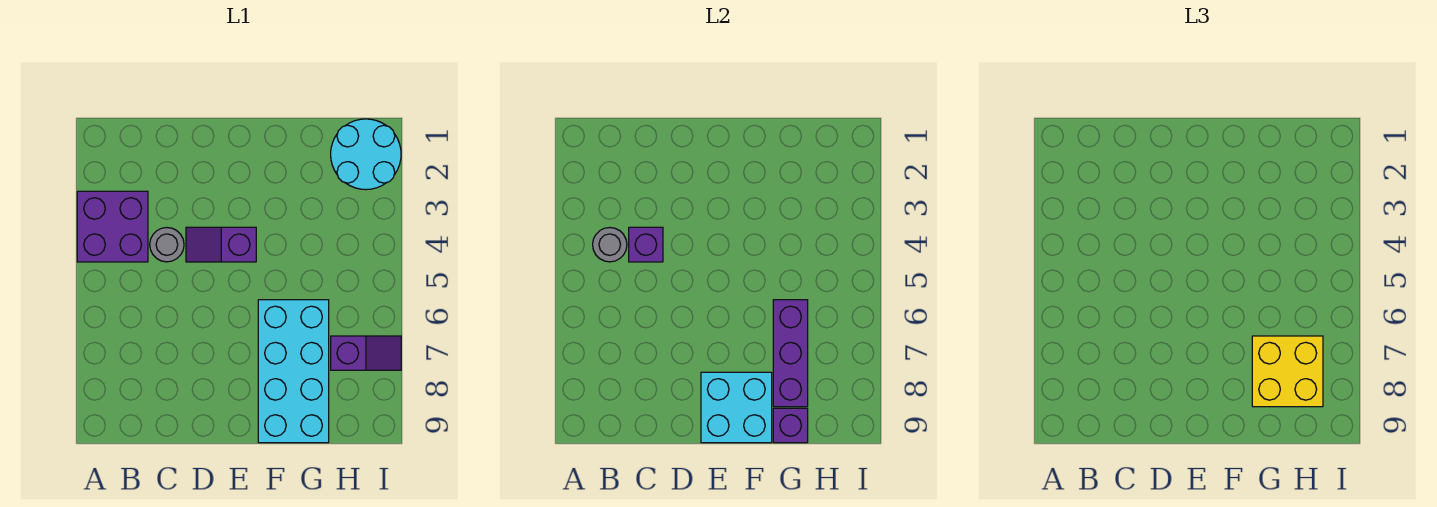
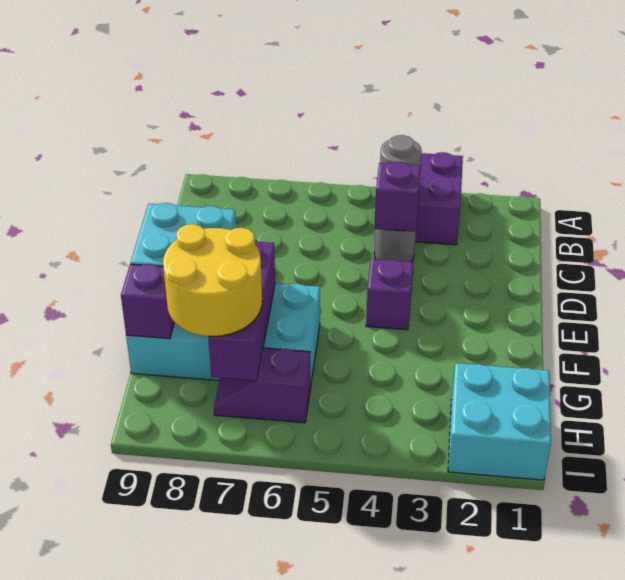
purple brick G6:G8 level 2 -> purple brick F7:H7 level 2
yellow brick G7:H8 level 3 -> yellow round brick G7:H8 level 3
cyan round brick H1:I2 level 1 -> cyan brick H1:I2 level 1
purple slope H7:I7 level 1 top H -> purple slope H6:H7 level 1 top 6

